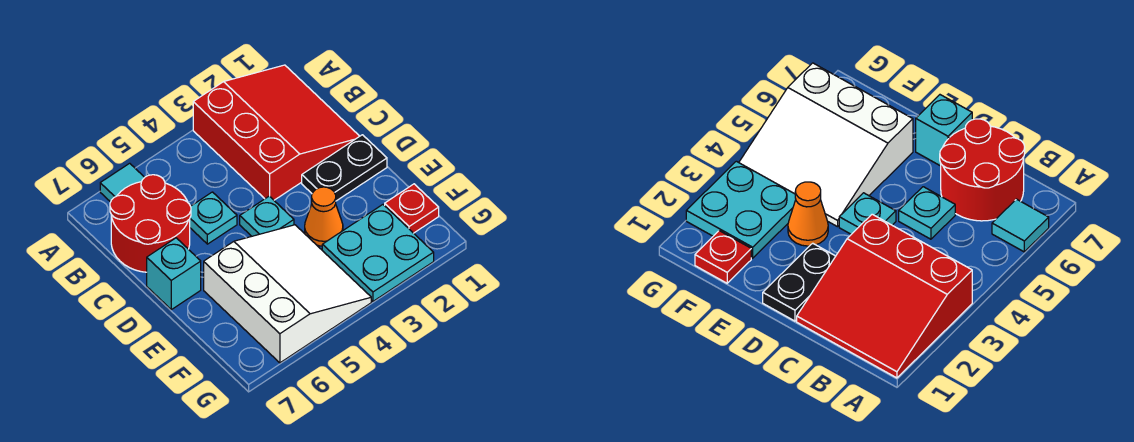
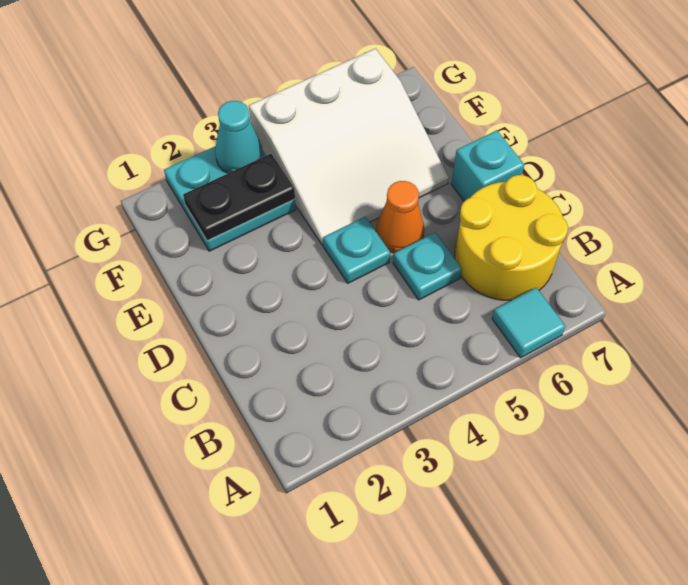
red slope A1:C3 level 1 top 3 -> none
red round brick B6:C7 level 1 -> yellow round brick B6:C7 level 1
black plate D1:D2 level 1 -> black plate F2:F3 level 2
orange cone E3 level 1 -> orange cone D5 level 1
white slope E4:G6 level 1 top 6 -> white slope E4:G6 level 1 top G
red plate F1 level 1 -> none
none -> cyan cone G3 level 2

